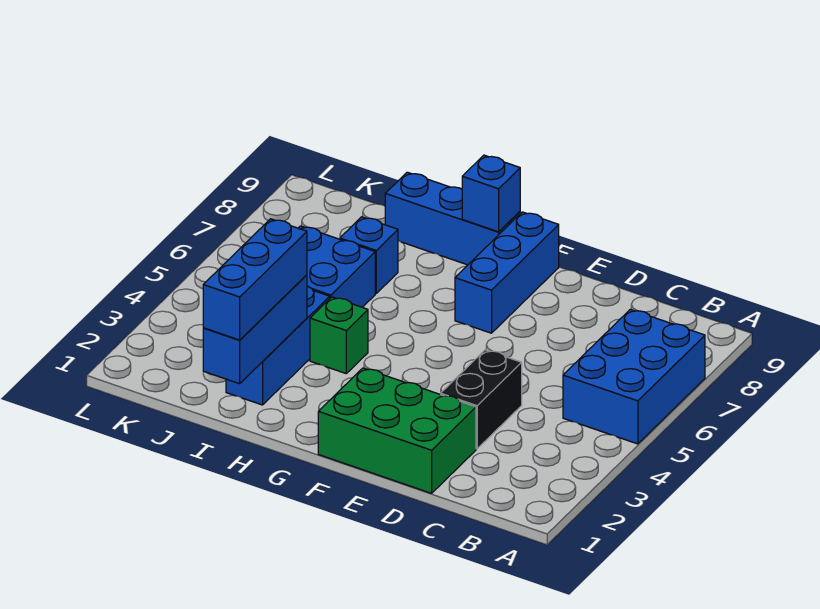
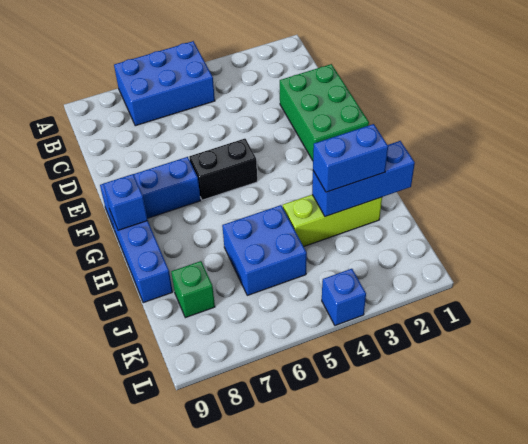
black brick D3:D4 level 1 -> black brick F5:F6 level 1
green brick H4 level 1 -> green brick J8 level 1
blue brick I1:I3 level 3 -> blue brick I2:I3 level 3
blue brick I2:I4 level 1 -> lime brick I2:I4 level 1
blue brick I7 level 1 -> blue brick L4 level 1

